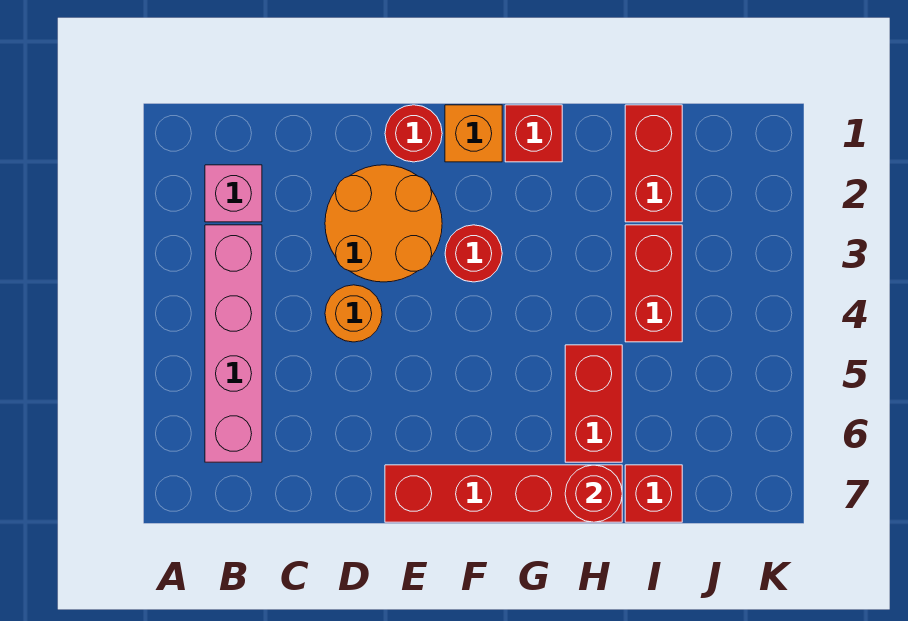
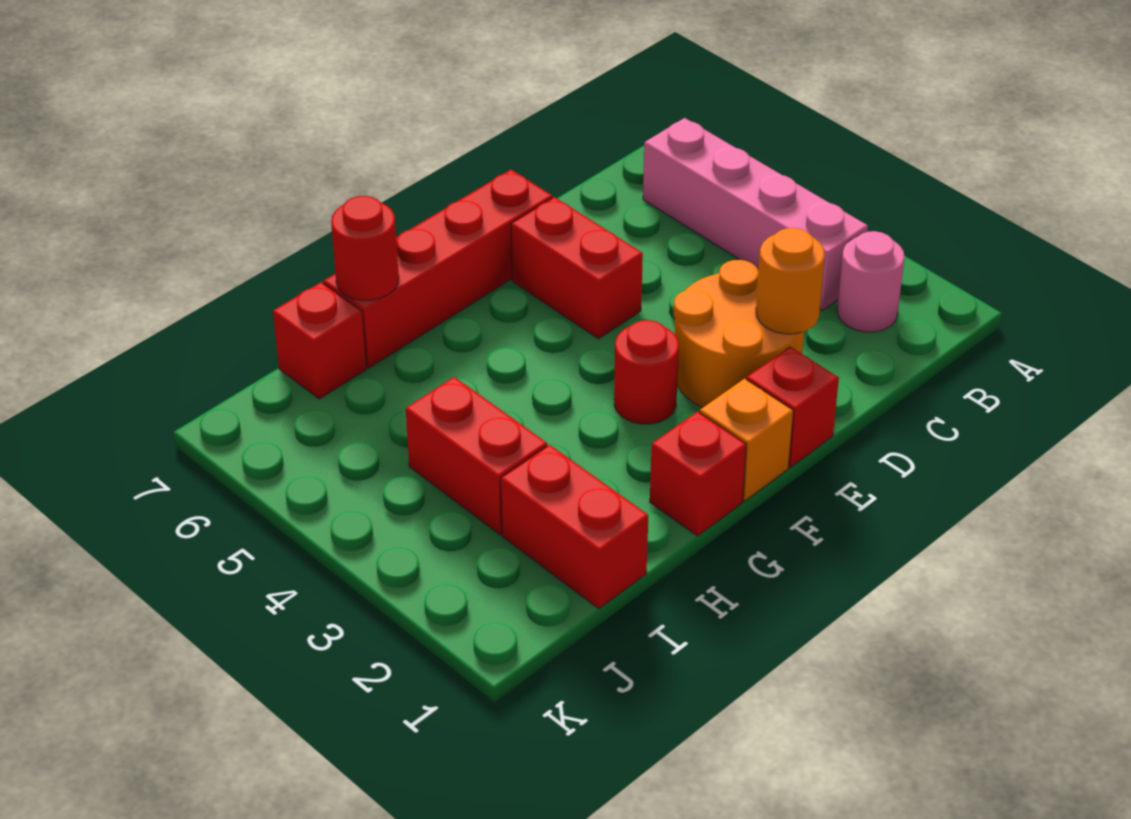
pink brick B2 level 1 -> pink round brick B2 level 1
orange round brick D4 level 1 -> orange round brick D2 level 2
red round brick E1 level 1 -> red brick E1 level 1
red brick H5:H6 level 1 -> red brick E5:E6 level 1

